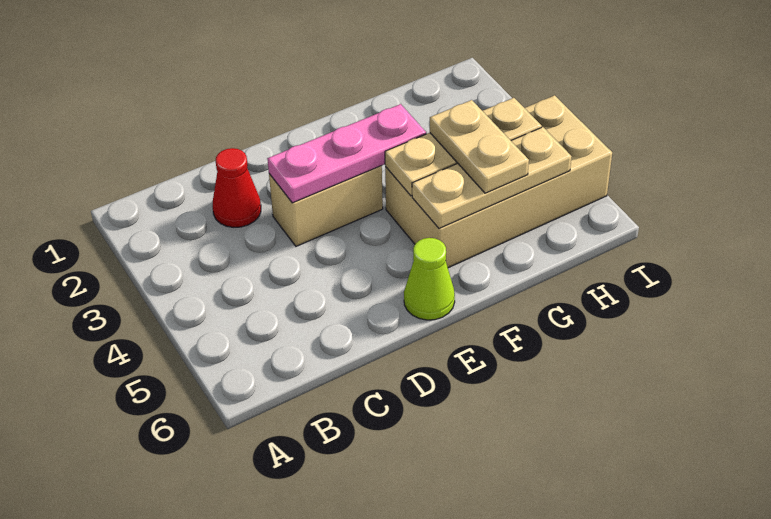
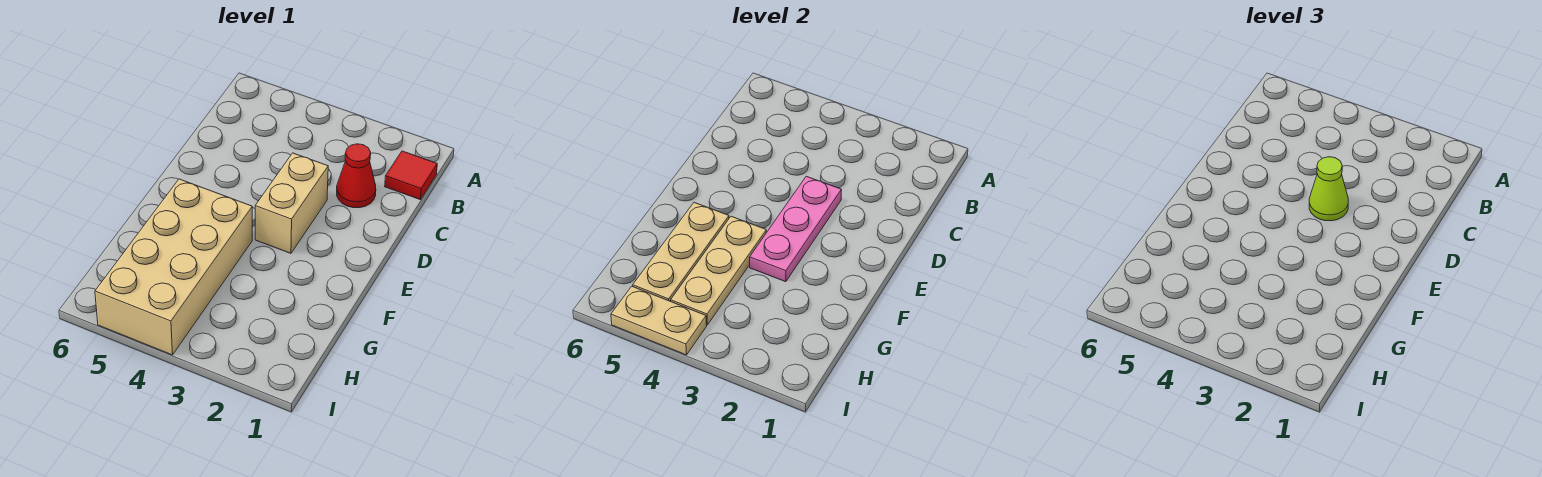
none -> red tile B1 level 1
lime cone E6 level 1 -> lime cone D3 level 3
tan plate G4:G5 level 3 -> tan plate I4:I5 level 2

